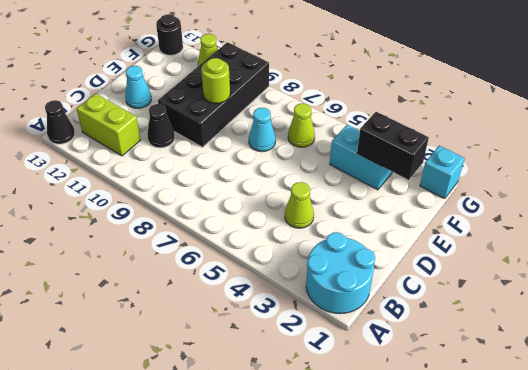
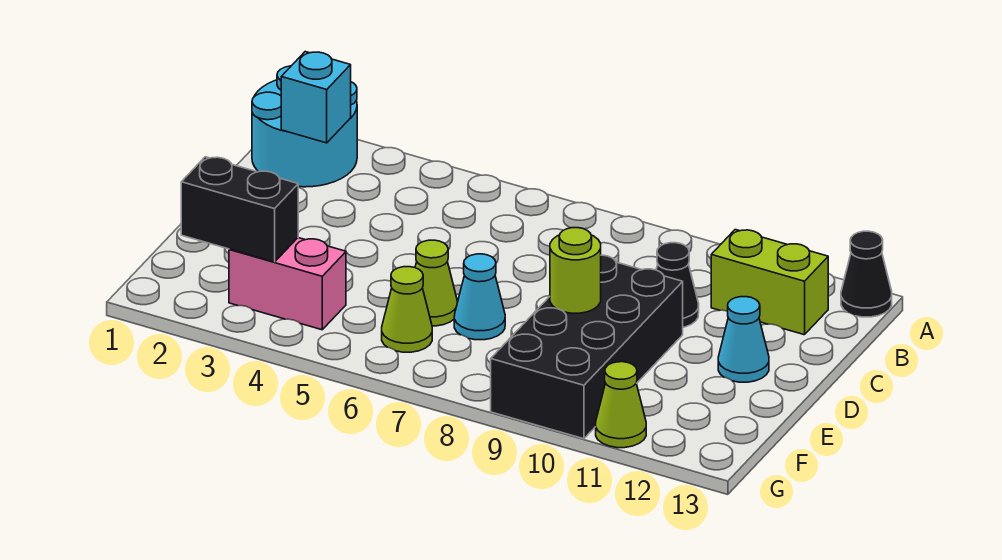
lime cone C4 level 1 -> lime cone E6 level 1
cyan brick F3:F4 level 1 -> pink brick F3:F4 level 1
cyan brick G1 level 1 -> cyan brick B2 level 2
black round brick G13 level 1 -> none

